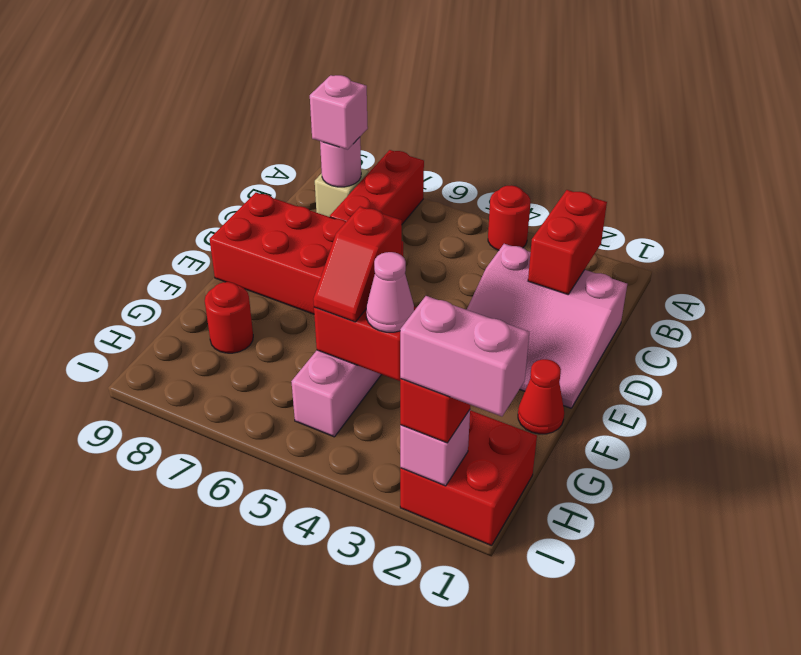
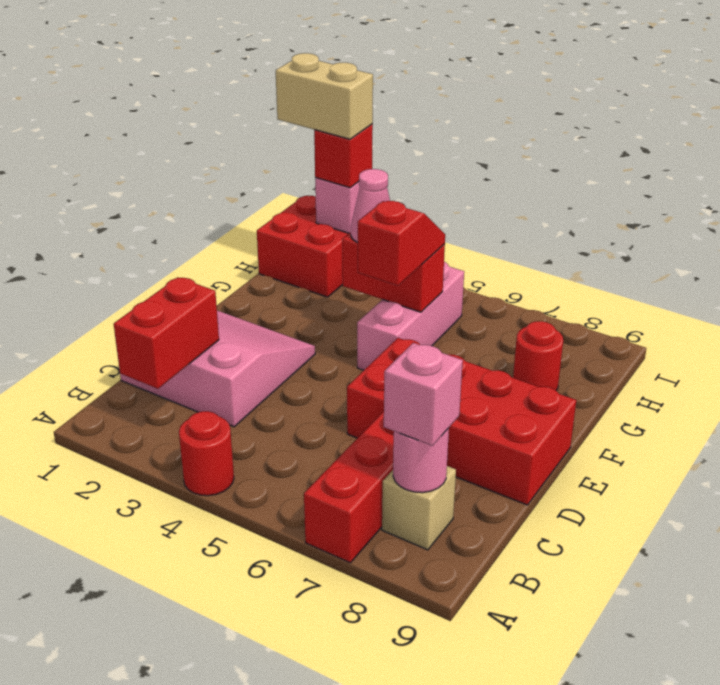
red cone F1 level 1 -> none
pink brick I1:I2 level 4 -> tan brick I1:I2 level 4

